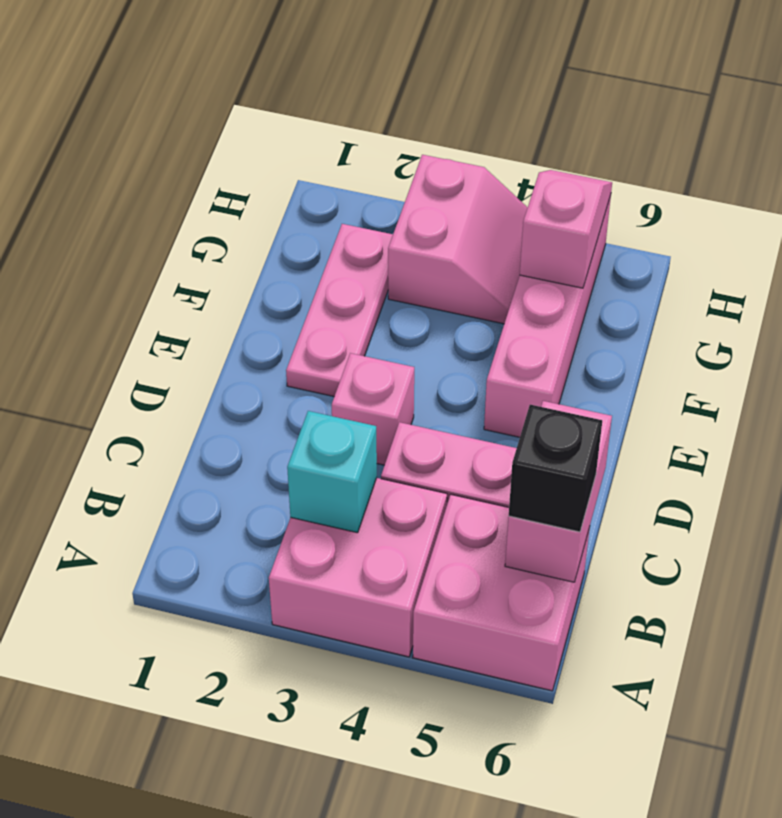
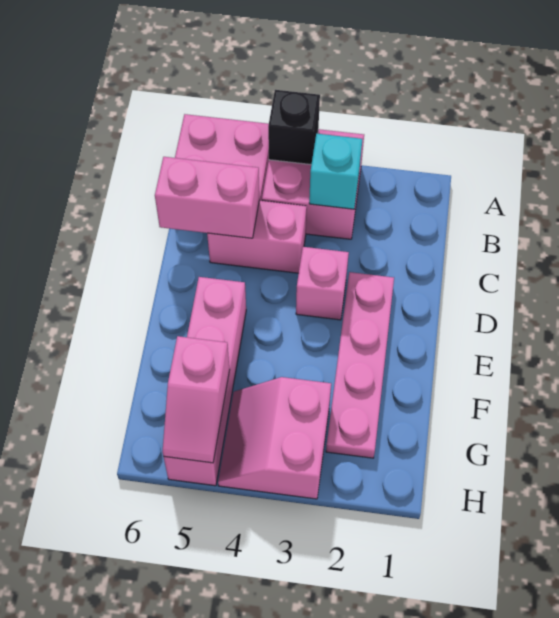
pink brick B6:C6 level 2 -> pink brick C5:C6 level 2
black brick B6 level 3 -> black brick A4 level 2
pink plate E2:G2 level 1 -> pink plate D2:G2 level 1

